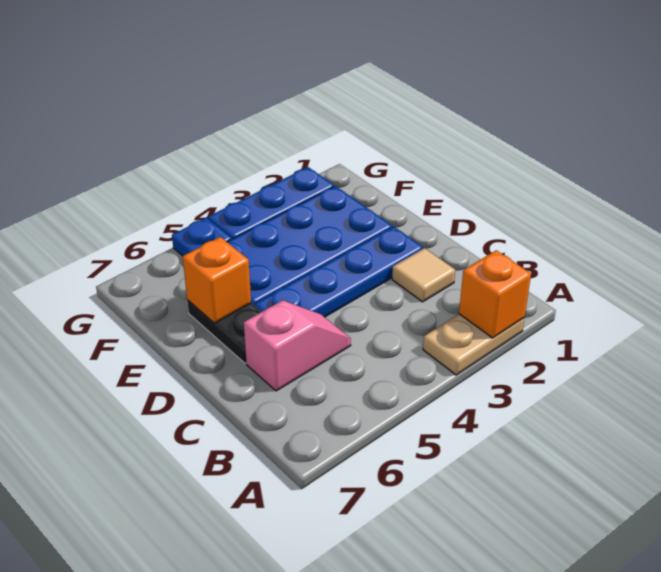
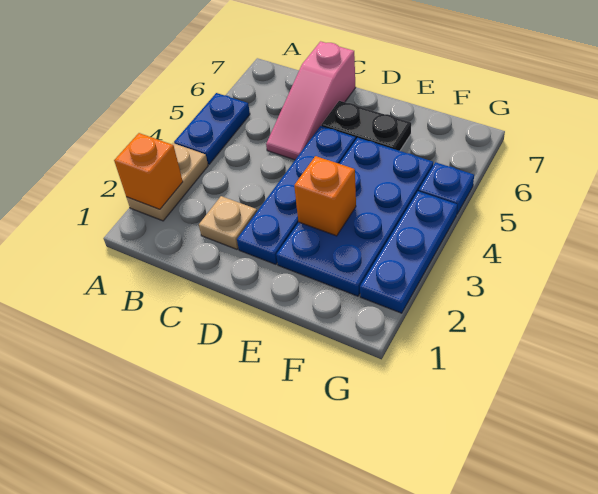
none -> blue plate A4:A5 level 1
tan tile C2 level 1 -> tan plate C2 level 1
pink slope C5:C6 level 1 top 6 -> pink slope C5:C7 level 1 top 7
orange brick E6 level 2 -> orange brick E3 level 2

